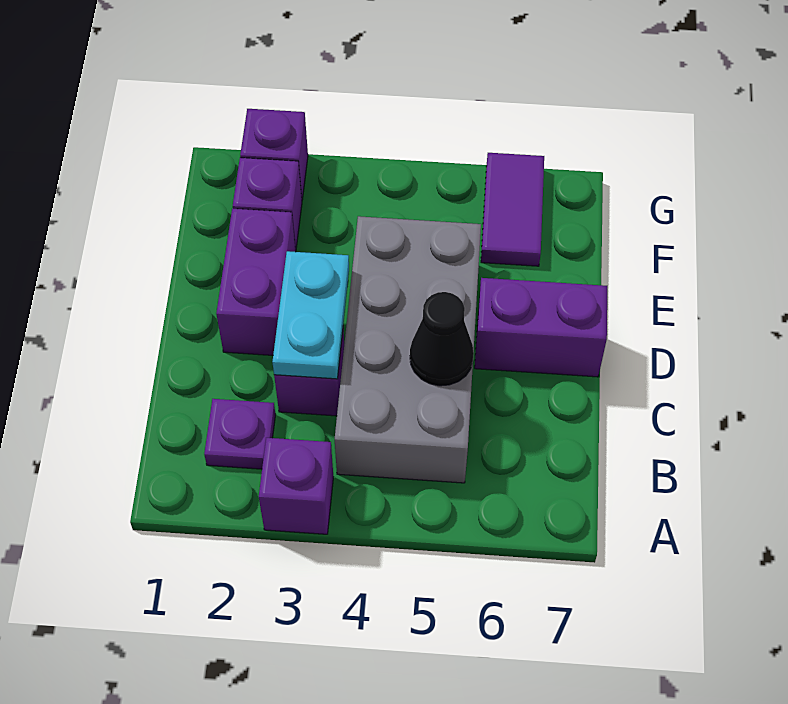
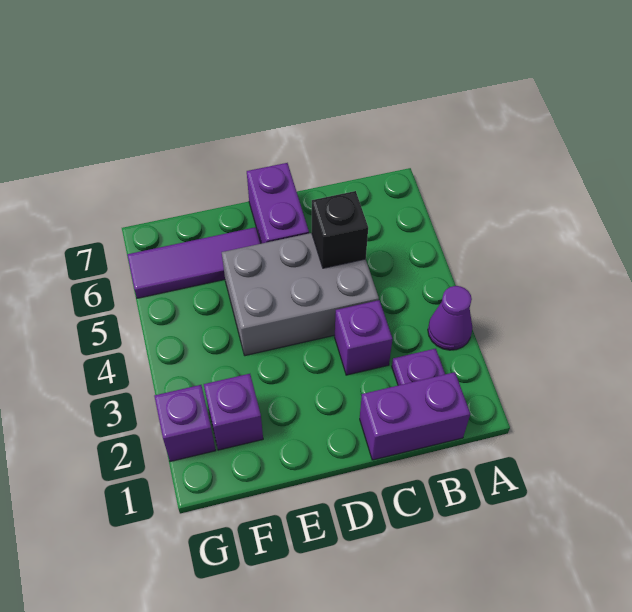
purple brick A3 level 1 -> purple cone A3 level 1
grey brick B4:E5 level 1 -> grey brick C4:E5 level 1
cyan plate C3:D3 level 2 -> none
black cone C5 level 2 -> black brick C5 level 2
purple brick D2:E2 level 1 -> purple brick B1:C1 level 1
purple tile F6:G6 level 1 -> purple tile E6:G6 level 1

